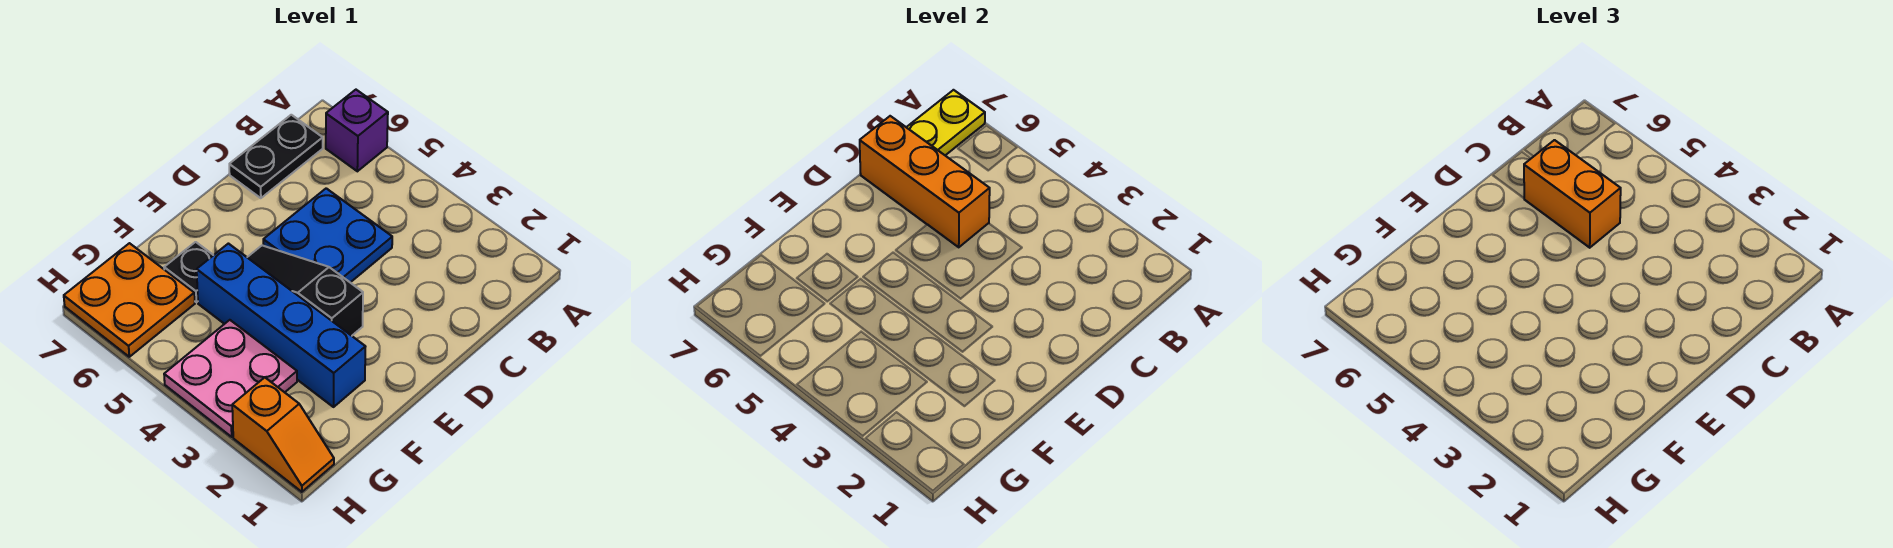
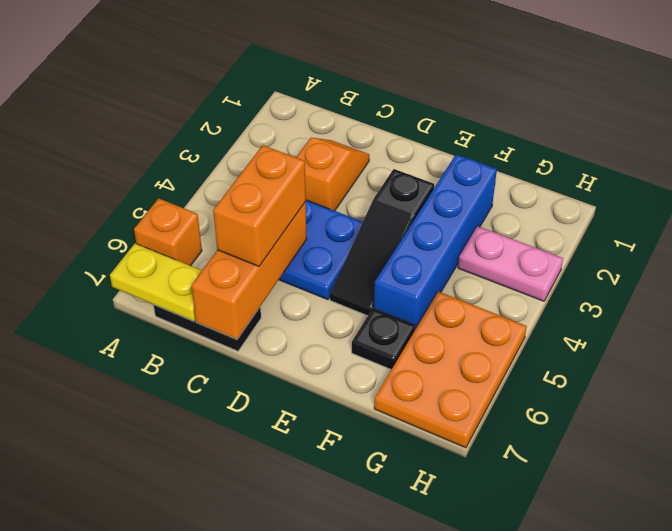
purple brick A6 level 1 -> orange brick A6 level 1
pink plate G3:H4 level 1 -> pink plate G3:H3 level 1
orange plate G6:H7 level 1 -> orange plate G5:H7 level 1
orange slope H1:H2 level 1 top 2 -> orange slope C2:C3 level 1 top 3

